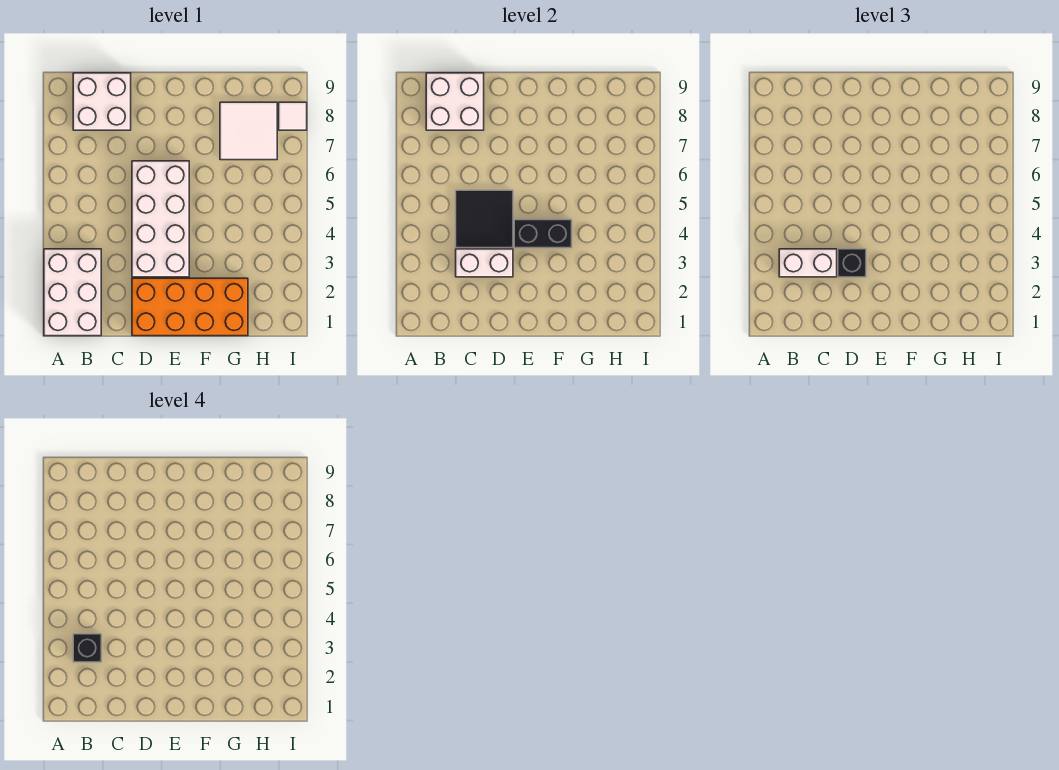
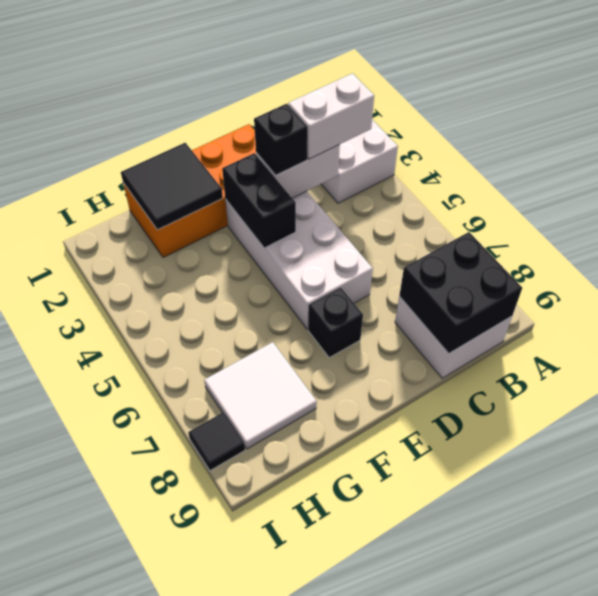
black brick B3 level 4 -> black brick E7 level 1
white brick B8:C9 level 2 -> black brick B8:C9 level 2
black tile C4:D5 level 2 -> black tile F1:G2 level 2
black brick E4:F4 level 2 -> black brick E3:E4 level 2
white tile I8 level 1 -> black tile I8 level 1

